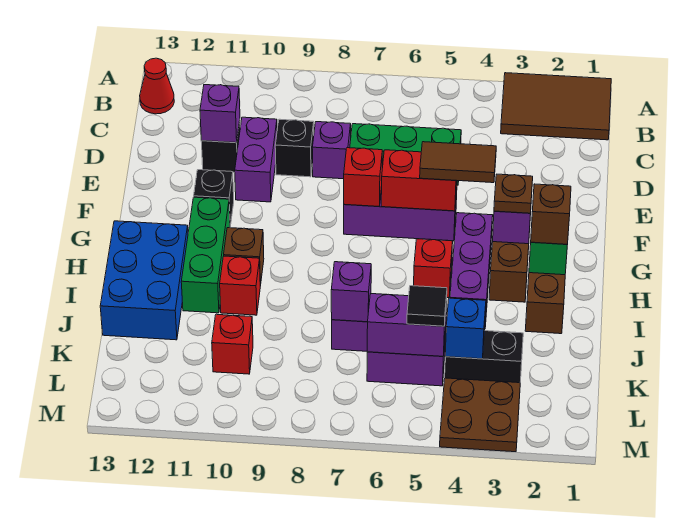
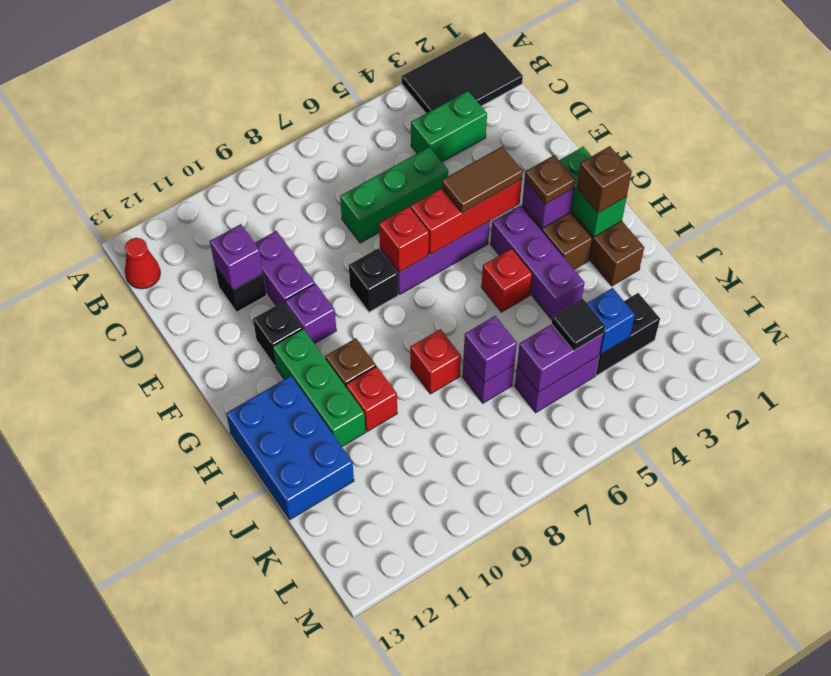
brown tile A1:B3 level 1 -> black tile A1:B3 level 1
none -> green brick C3:C4 level 1
purple brick D8 level 1 -> purple brick F10 level 1
black brick D9 level 1 -> black brick F8 level 1
red brick F5:F6 level 2 -> red brick F4:F6 level 2
red brick K10 level 1 -> red brick I8 level 1
brown plate L3:M4 level 1 -> none

